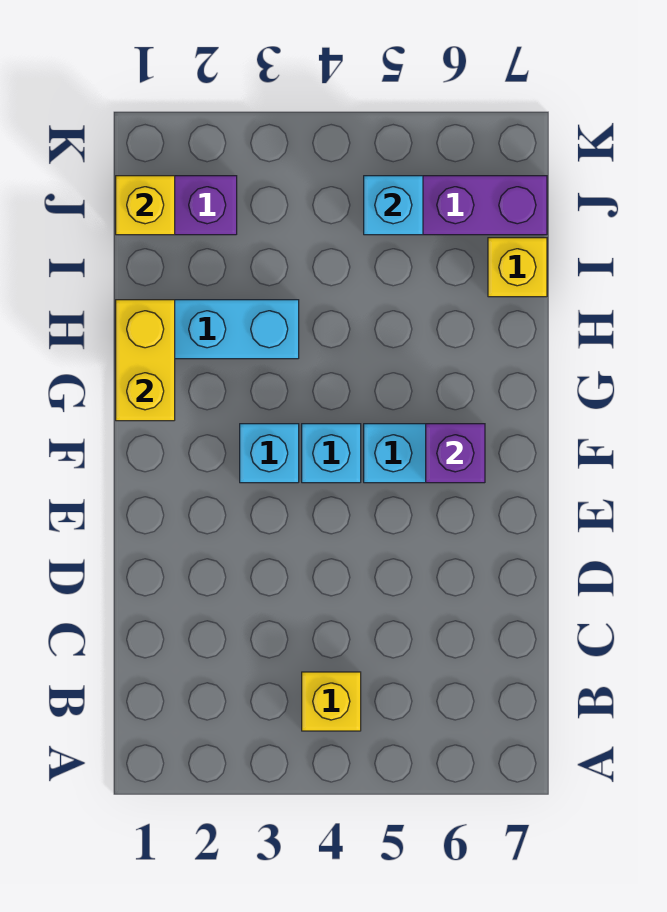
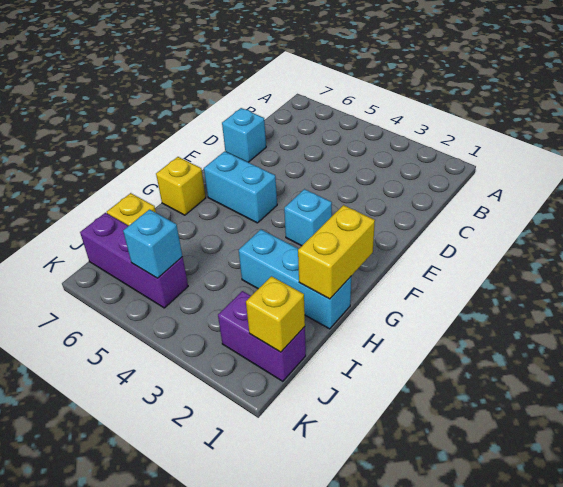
yellow brick B4 level 1 -> yellow brick G7 level 1
cyan brick F4 level 1 -> cyan brick D7 level 1
purple brick F6 level 2 -> none

